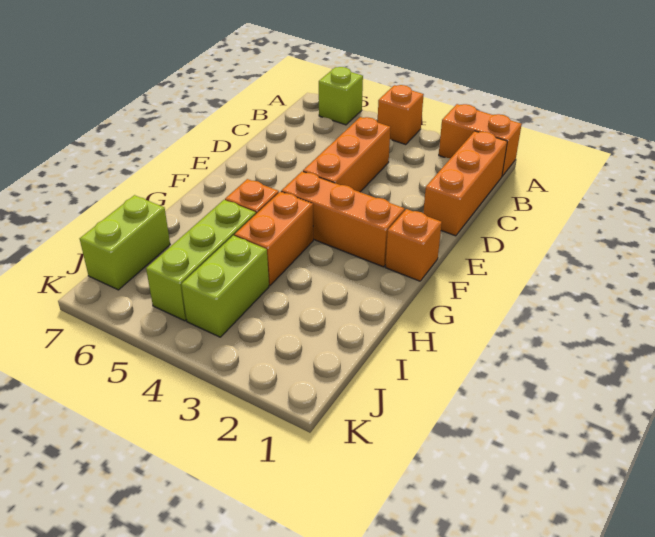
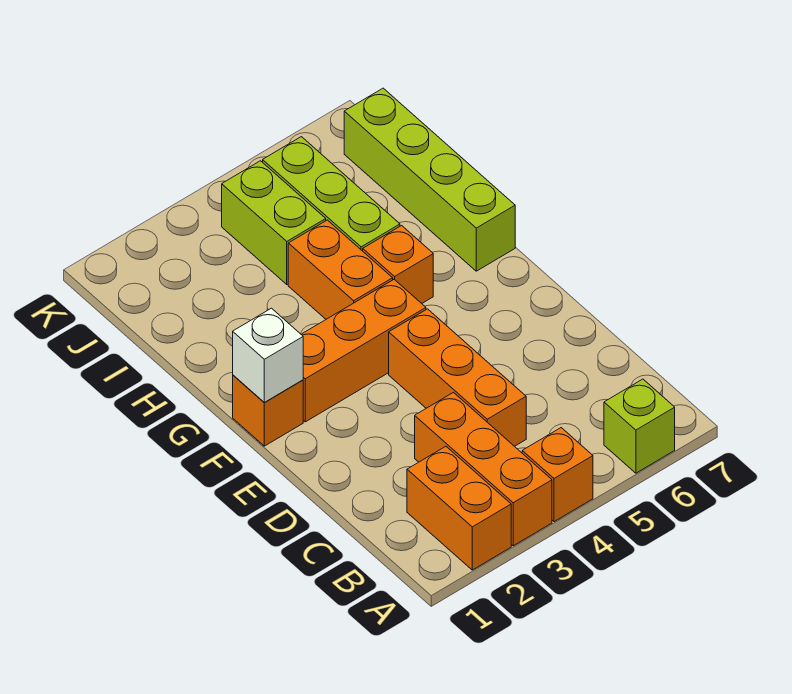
orange brick A1:A2 level 1 -> orange brick A2:B2 level 1
orange brick B1:D1 level 1 -> orange brick A3:C3 level 1
none -> white brick F1 level 2
lime brick I7:J7 level 1 -> lime brick G7:J7 level 1

